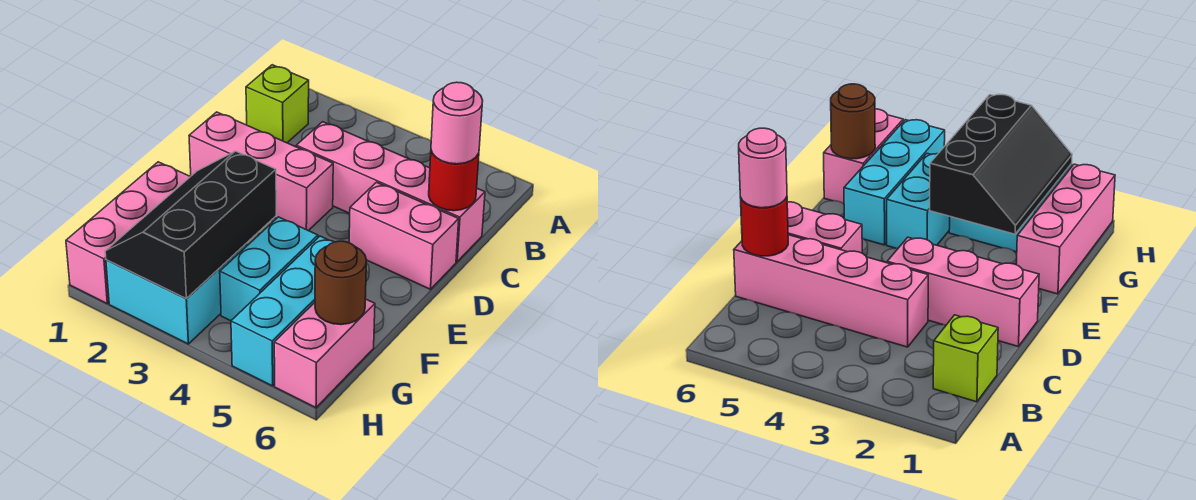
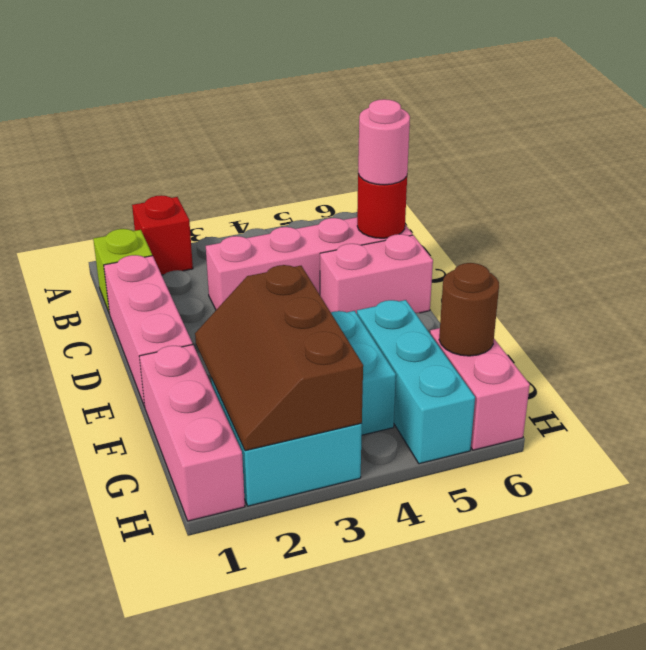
none -> red brick A2 level 1
pink brick D1:D3 level 1 -> pink brick C1:E1 level 1
black slope F2:H3 level 2 top 3 -> brown slope F2:H3 level 2 top 3

